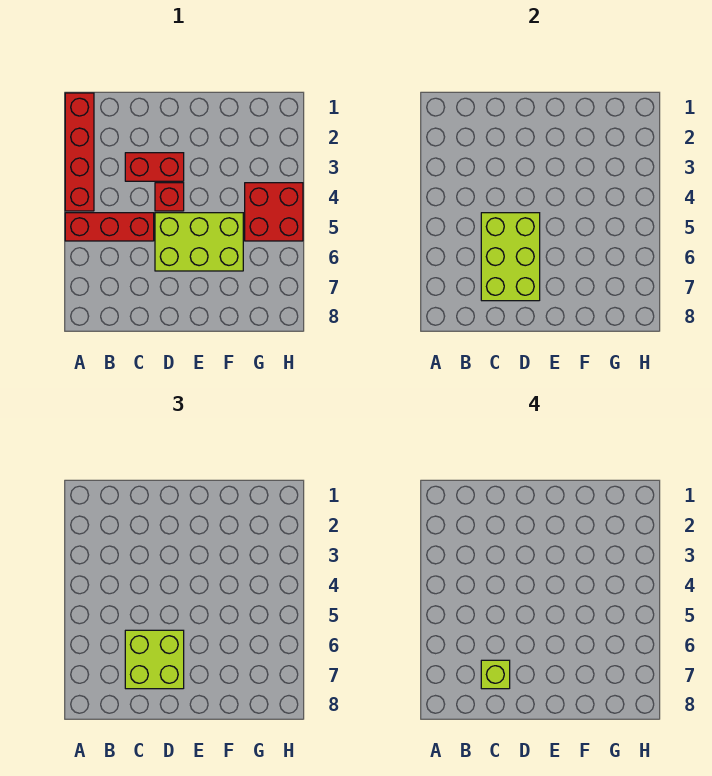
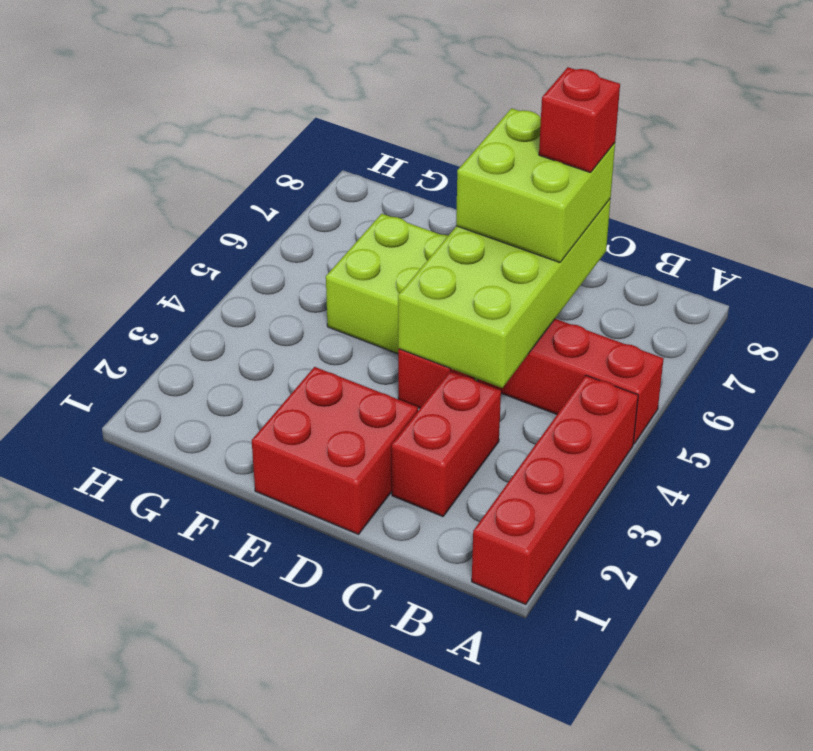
red brick C3:D3 level 1 -> red brick C2:C3 level 1
lime brick C5:D7 level 2 -> lime brick C4:D7 level 2
lime brick C7 level 4 -> red brick C7 level 4
red brick G4:H5 level 1 -> red brick D1:E2 level 1

